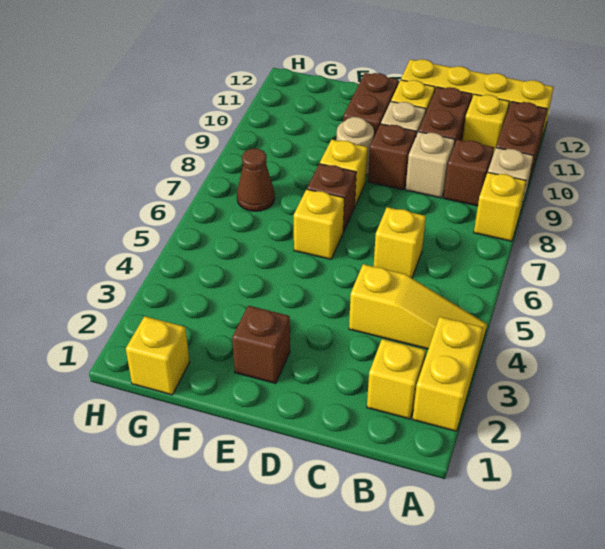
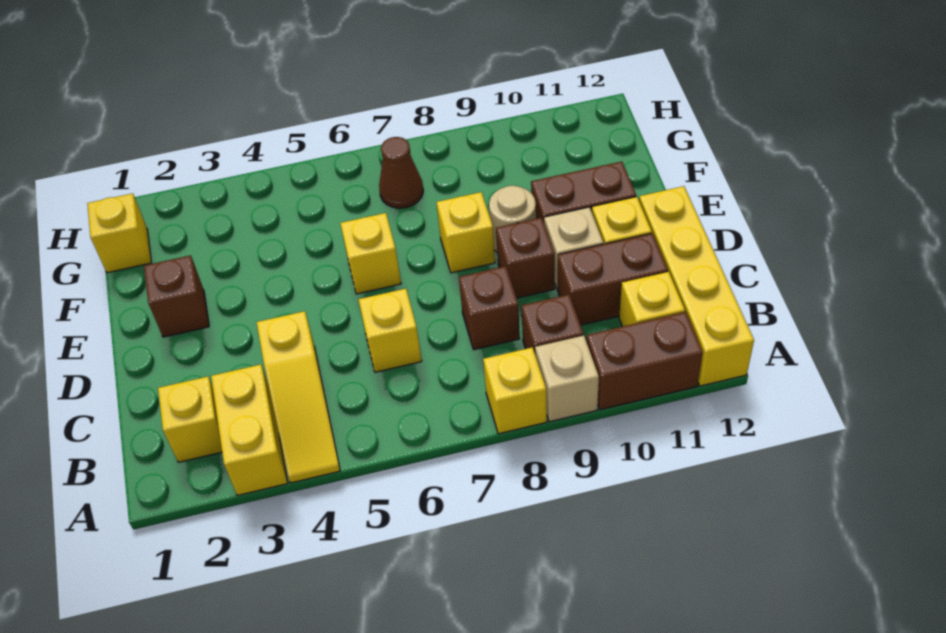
yellow brick A2:A3 level 1 -> yellow brick A3:B3 level 1
tan brick C9 level 1 -> none
brown brick E7 level 1 -> brown brick C8 level 1

